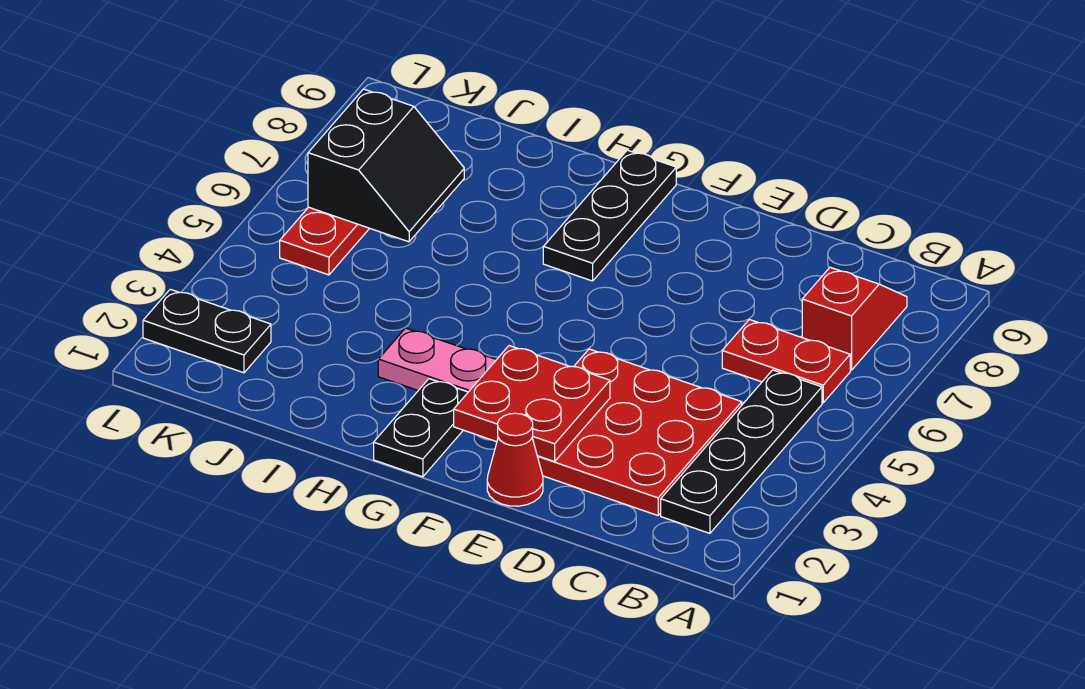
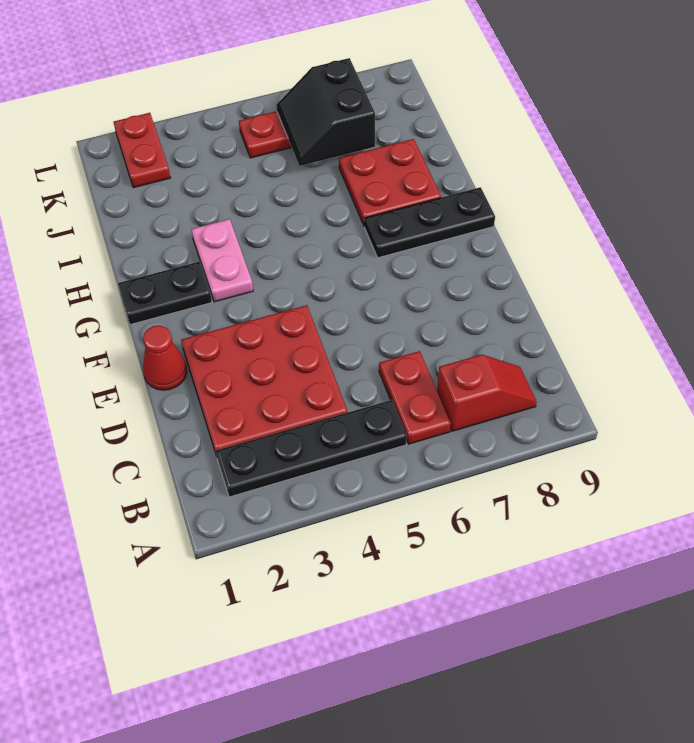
red plate E2:F3 level 2 -> red plate H7:I8 level 1
black slope J6:K7 level 2 top K -> black slope J6:K7 level 2 top 7
black plate K2:L2 level 1 -> red plate K2:L2 level 1

